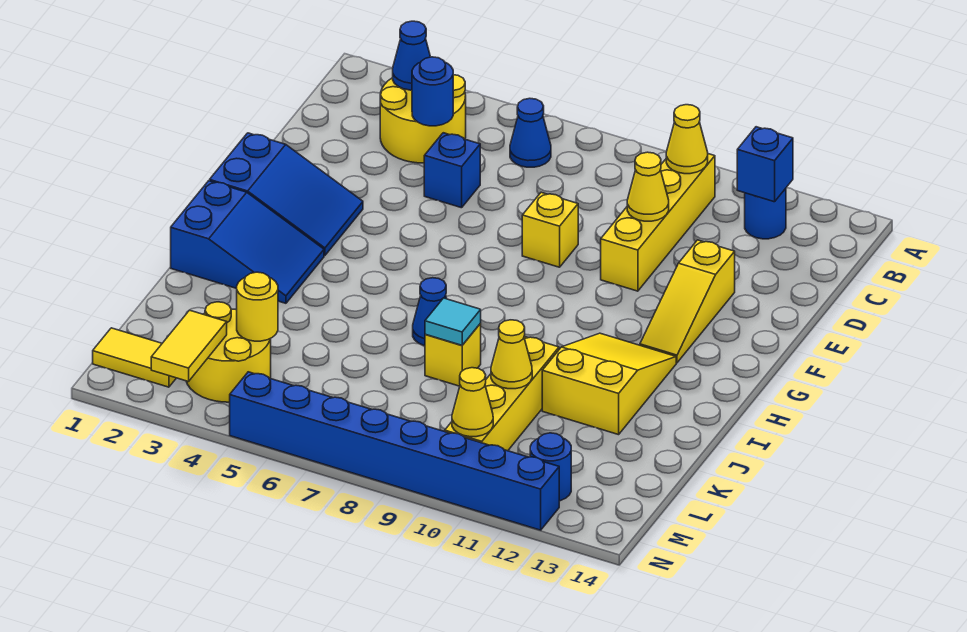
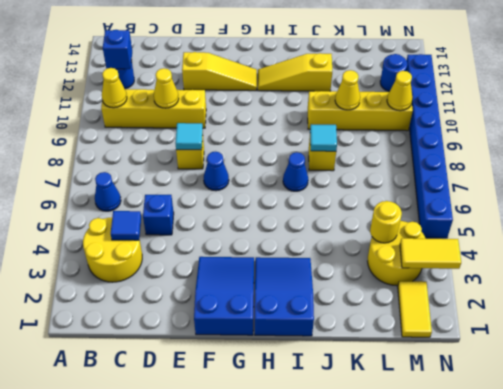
blue cone B3 level 2 -> blue cone F7 level 1
blue round brick C4 level 2 -> blue tile C4 level 2
none -> cyan tile E8 level 2
yellow slope H11:J12 level 1 top J -> yellow slope H12:J12 level 1 top J

